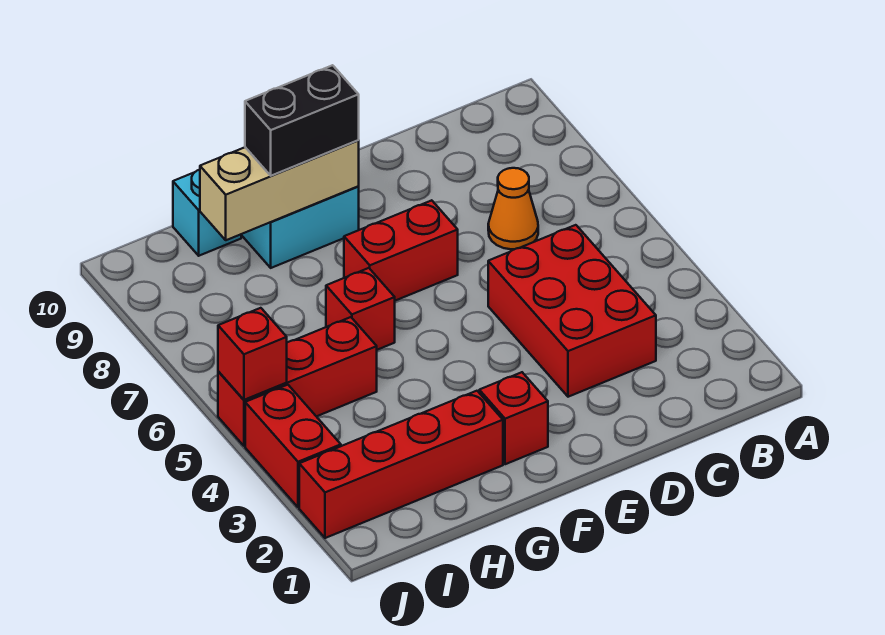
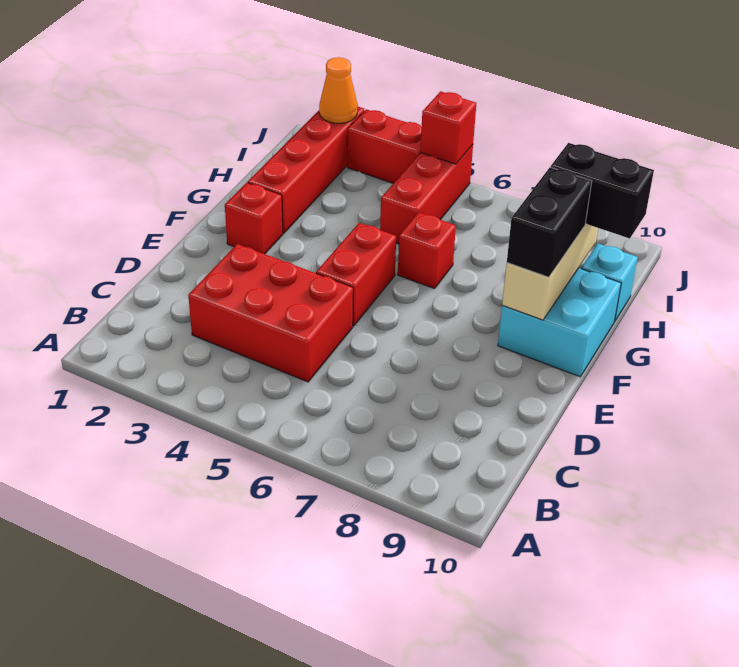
orange cone C7 level 1 -> orange cone J2 level 2
red brick E7:F7 level 1 -> red brick E5:F5 level 1
none -> black brick H9:H10 level 3

